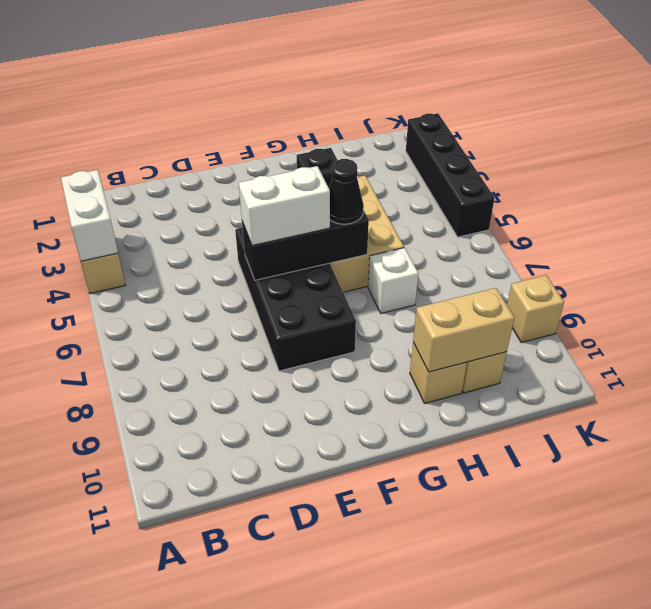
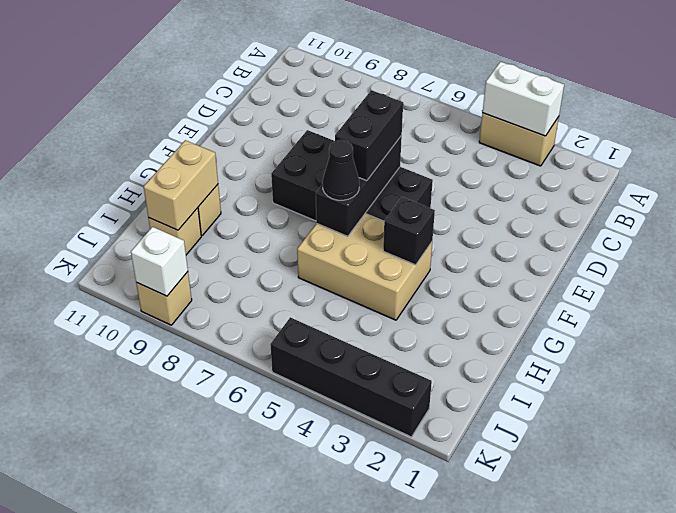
white brick E6:F6 level 3 -> black brick E6:F6 level 3
white brick H7 level 1 -> white brick K9 level 2

